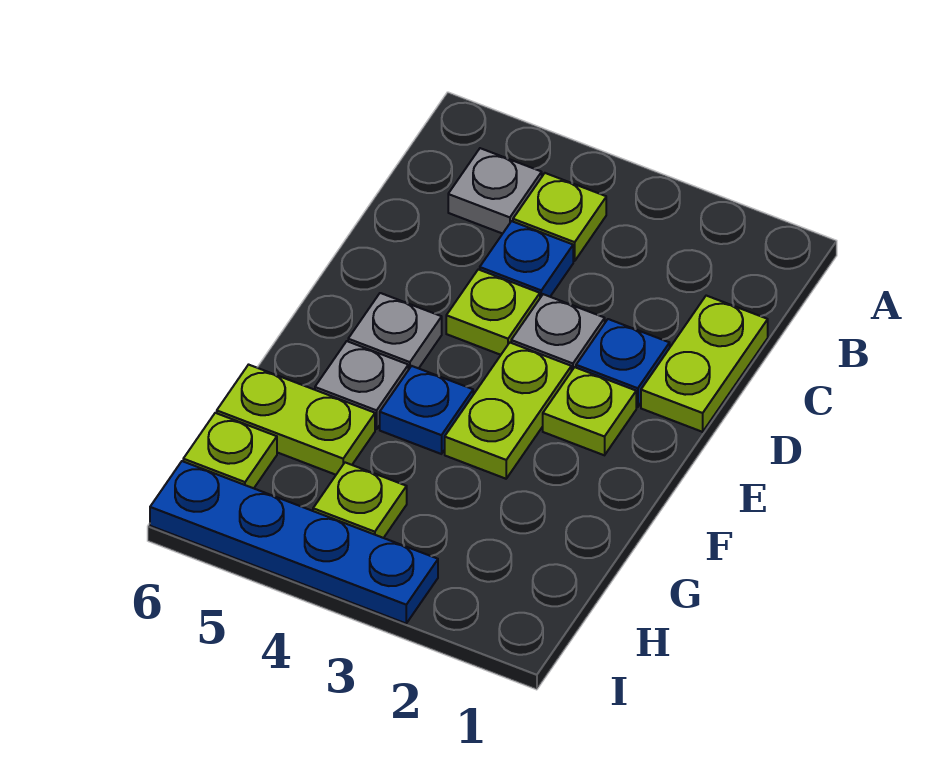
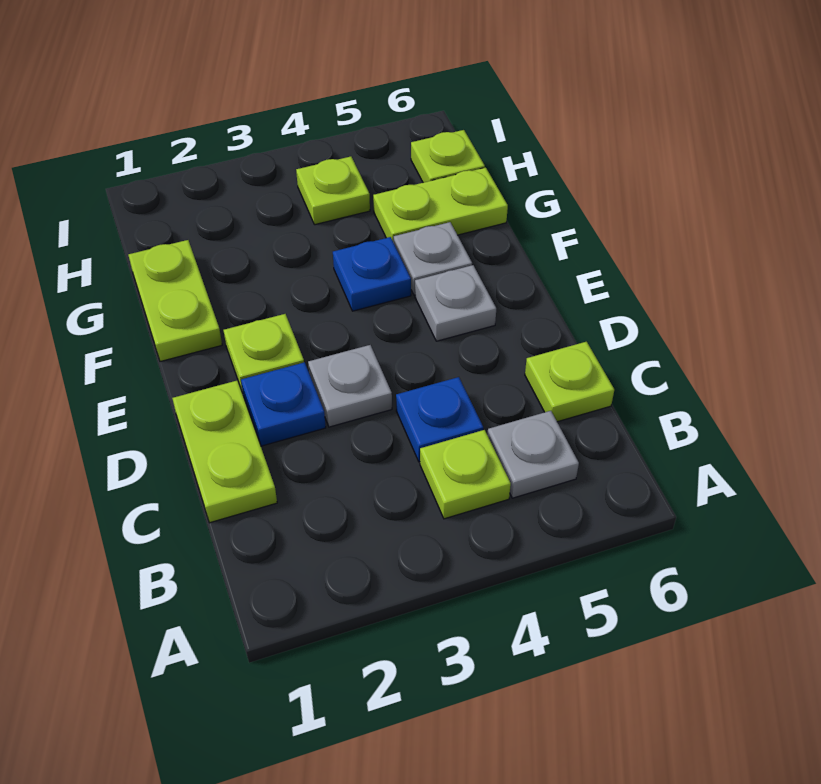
lime plate D4 level 1 -> lime plate C6 level 1
lime plate E3:F3 level 1 -> lime plate F1:G1 level 1
blue plate I3:I6 level 1 -> none

